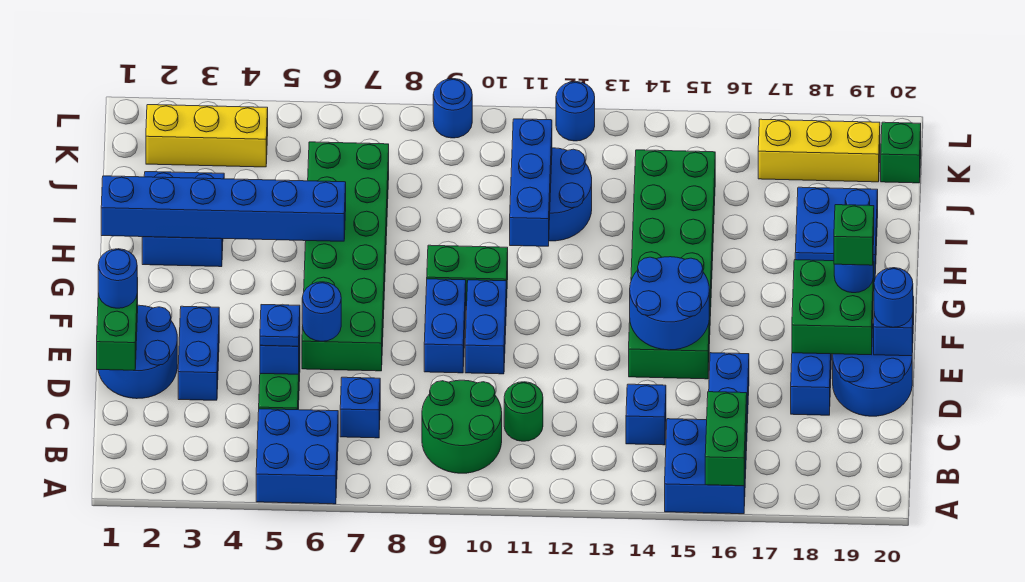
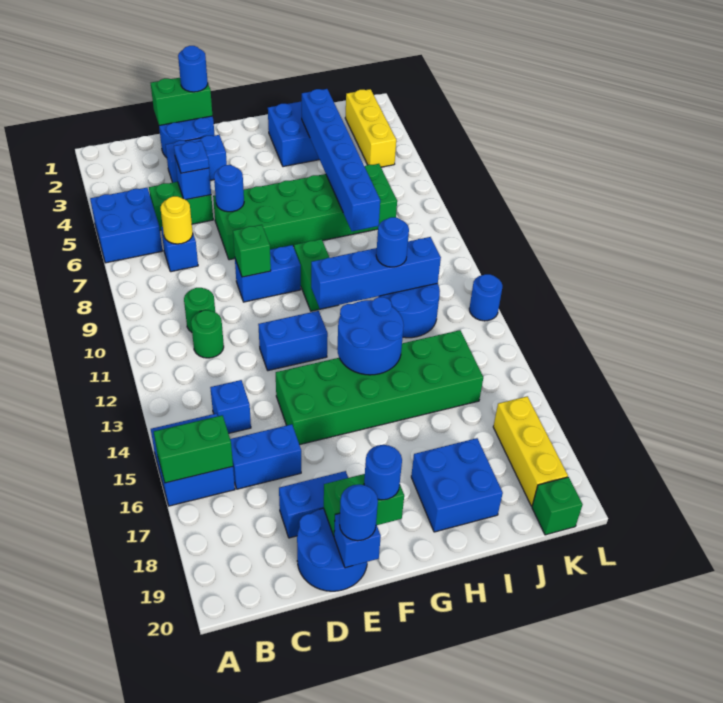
green round brick B9:C10 level 1 -> green round brick C10 level 1
none -> yellow round brick C7 level 2
blue brick E10:F10 level 1 -> blue brick E12:F12 level 1
blue round brick E14:F15 level 2 -> blue round brick G13:H14 level 2
green brick E18:F19 level 2 -> green brick E19:F19 level 2
green brick F19 level 4 -> green brick E9 level 2
blue brick H1:H6 level 2 -> blue brick I3:I8 level 2
blue brick H11:J11 level 2 -> blue brick G11:J11 level 2
blue round brick L9 level 1 -> blue round brick I11 level 3

